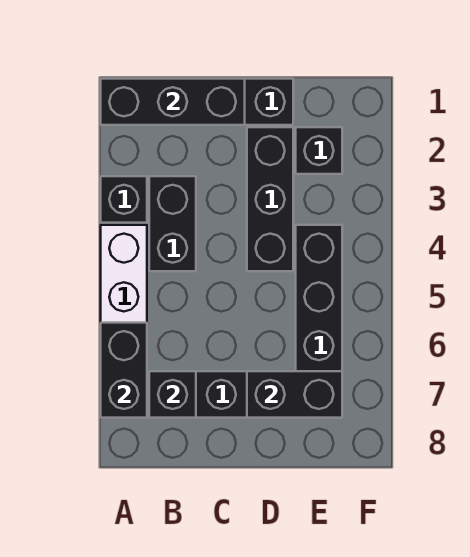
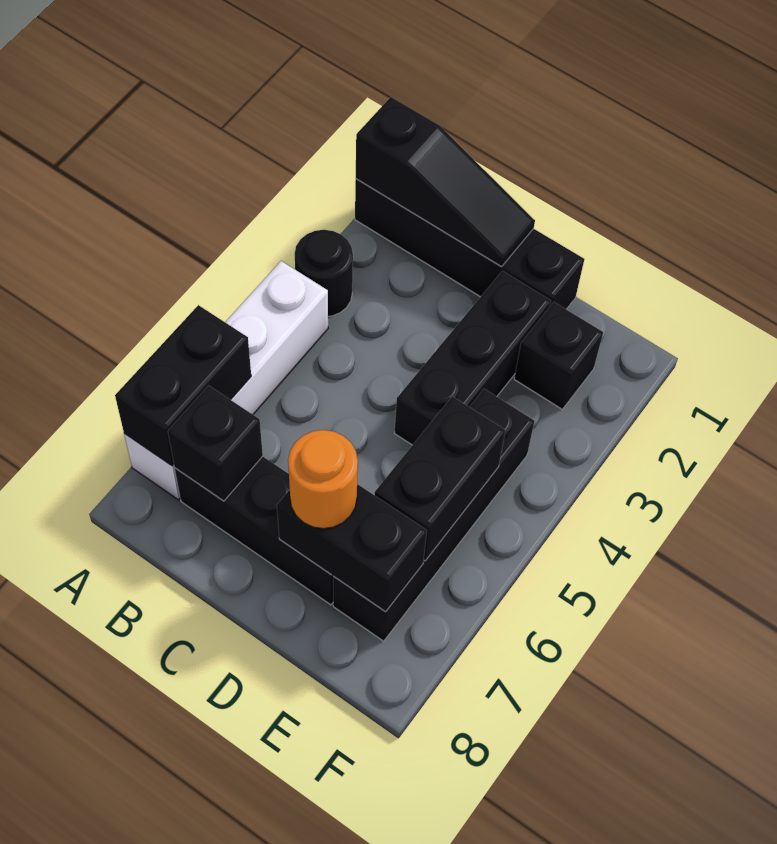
black brick A1:C1 level 2 -> black slope A1:C1 level 2 top A
black brick A3 level 1 -> black round brick A3 level 1
black brick B3:B4 level 1 -> black brick E5:E6 level 2
none -> orange round brick D7 level 3

